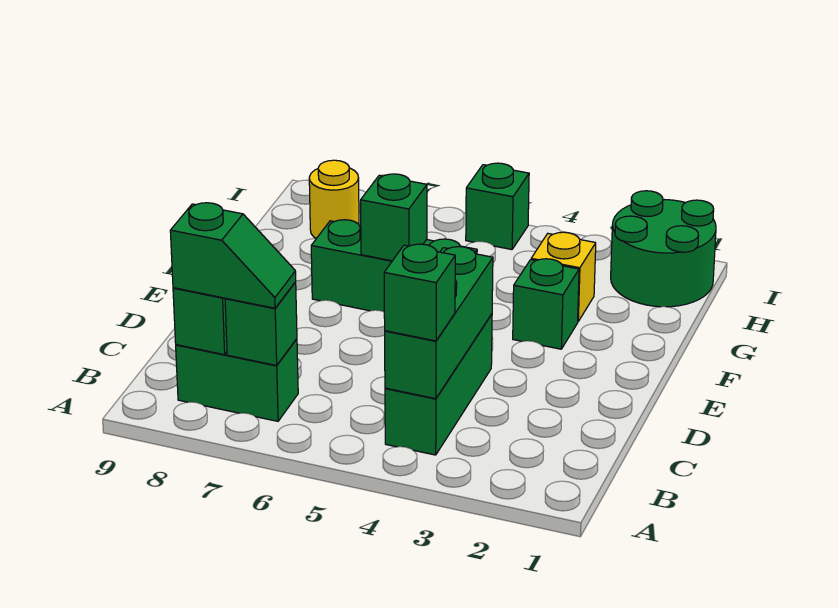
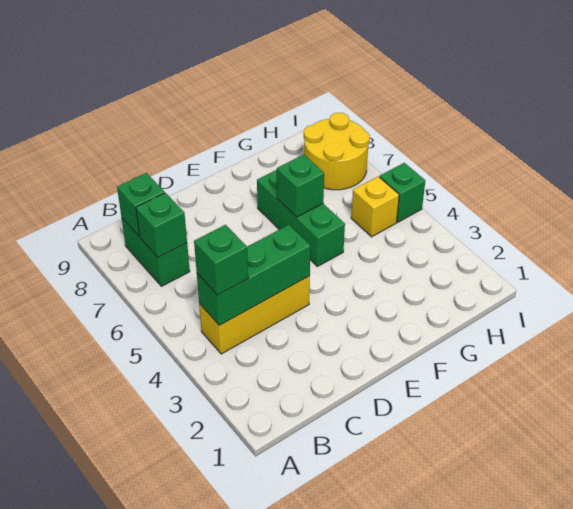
green brick B4:D4 level 1 -> yellow brick B4:D4 level 1
green slope B7:B8 level 3 top 8 -> none
green brick F3 level 1 -> none
yellow brick G3 level 1 -> yellow brick H5 level 1
green round brick H1:I2 level 1 -> none
yellow round brick H8 level 1 -> yellow round brick H7:I8 level 1

